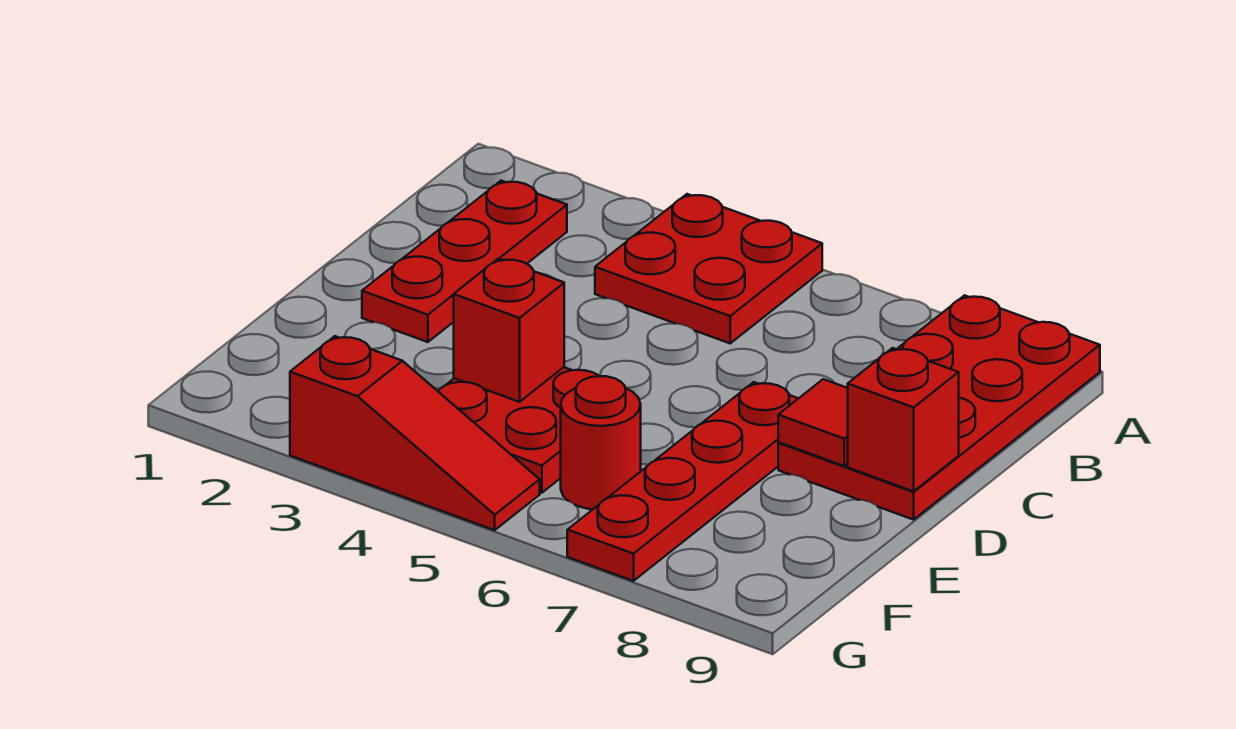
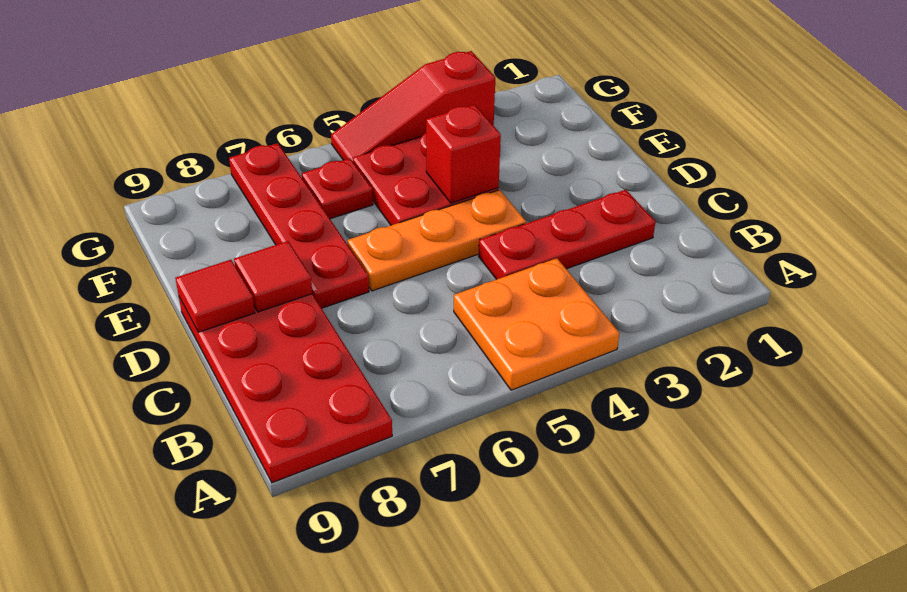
red plate A4:B5 level 1 -> orange plate A4:B5 level 1
red plate B2:D2 level 1 -> red plate C2:C4 level 1
none -> orange plate D4:D6 level 1
red brick D9 level 2 -> red tile D9 level 2
red round brick F6 level 1 -> red plate F6 level 1

